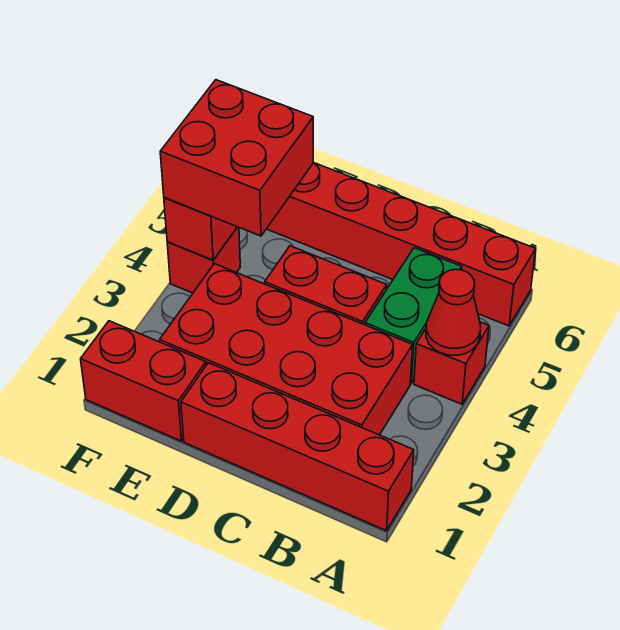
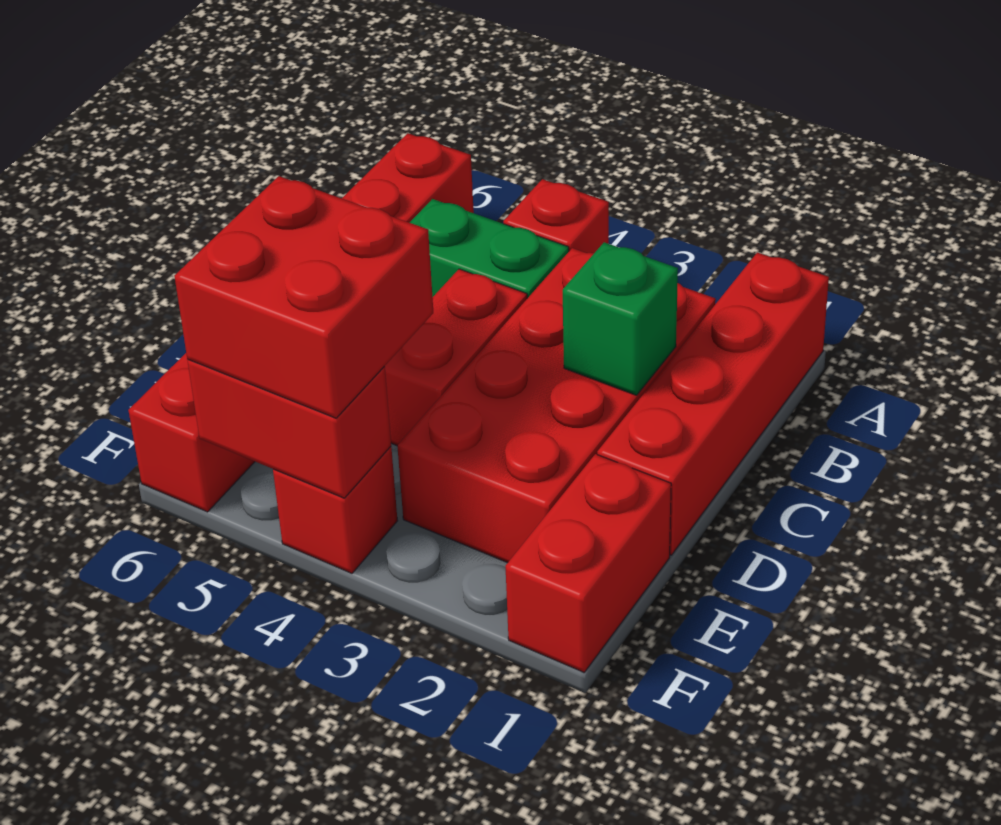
red cone A4 level 2 -> none
none -> green brick C2 level 2

